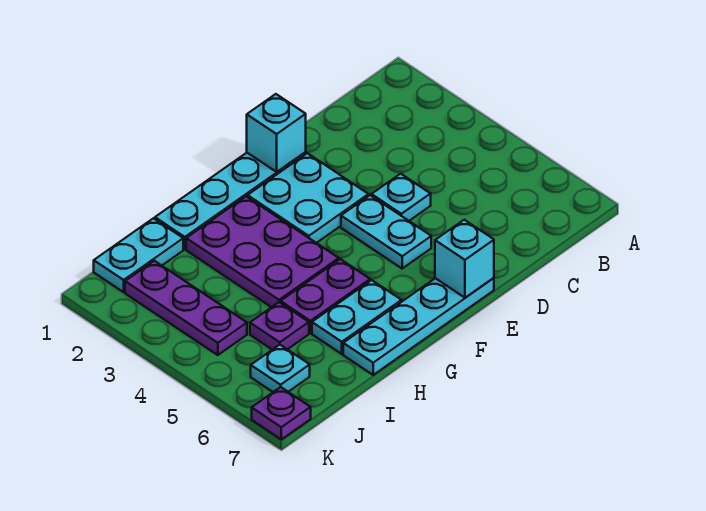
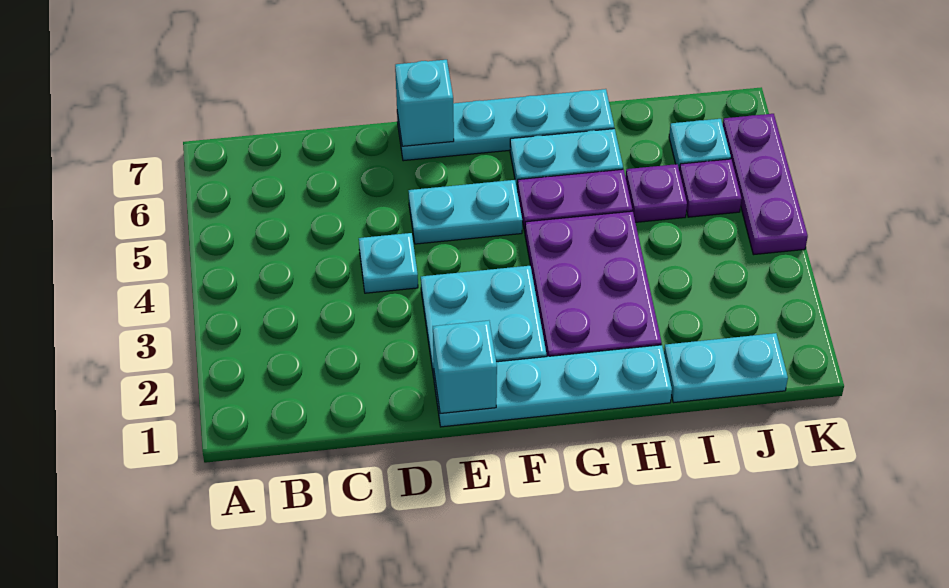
cyan plate E4:E5 level 1 -> cyan plate E5:F5 level 1
purple plate J2:J4 level 1 -> purple plate K4:K6 level 1
purple plate K7 level 1 -> purple plate J5 level 1

